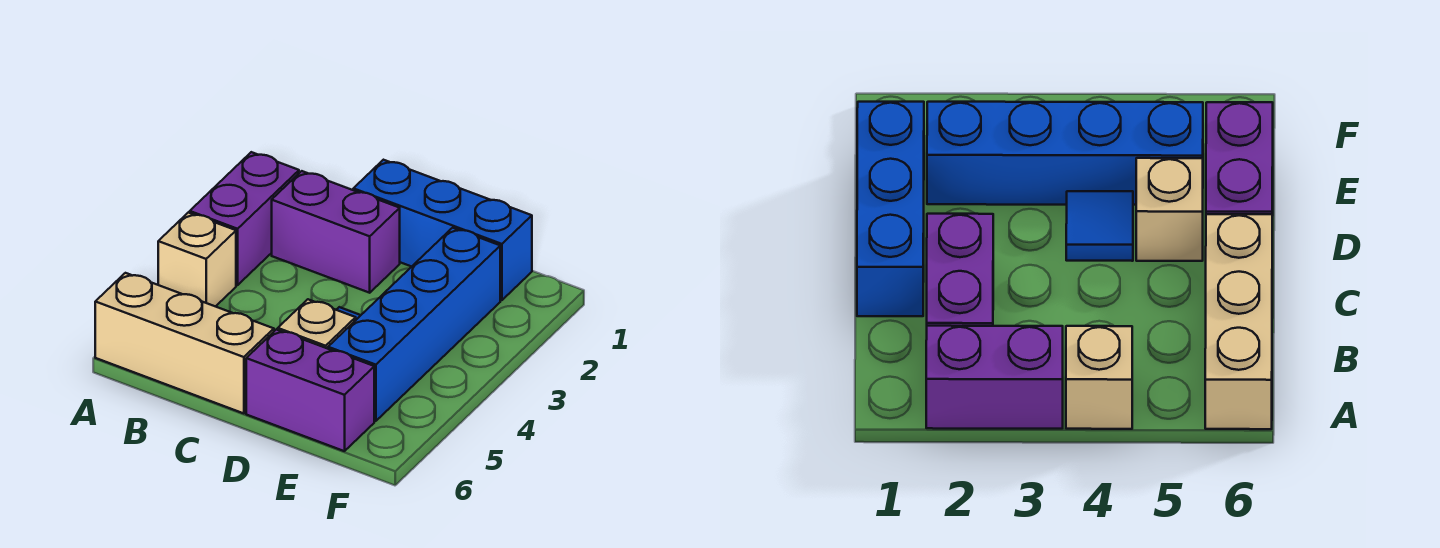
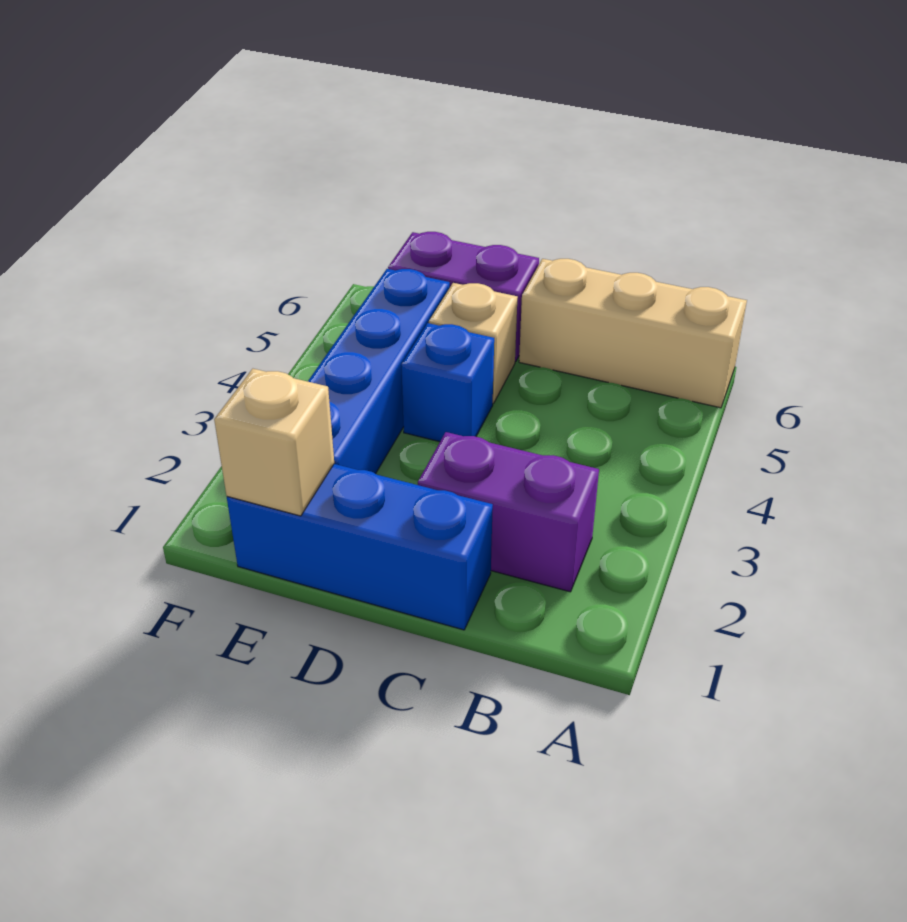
purple brick A2:A3 level 1 -> none
tan brick A4 level 1 -> tan brick E1 level 2
blue tile D4 level 1 -> blue brick D4 level 1

